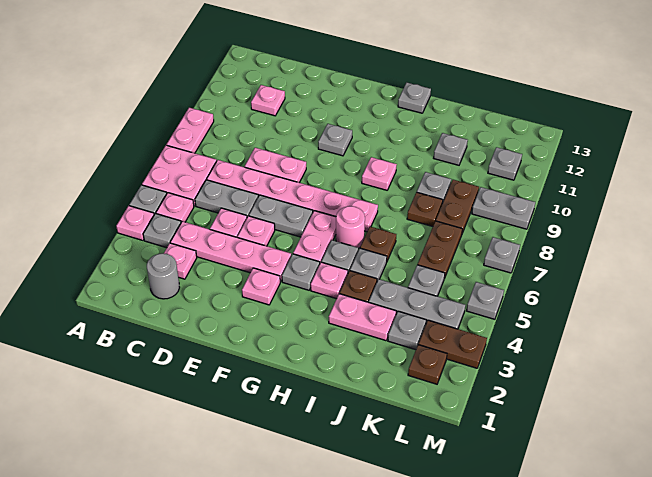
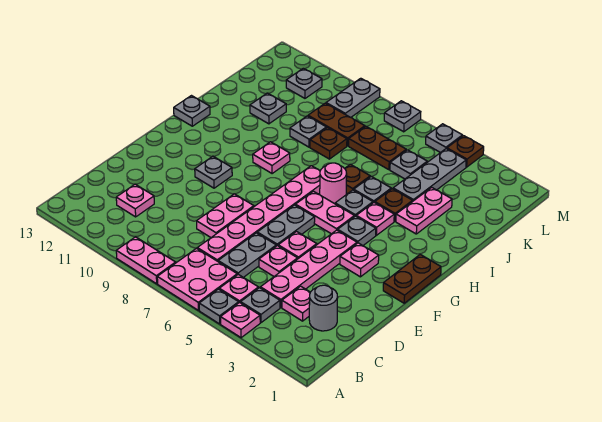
grey plate K3 level 1 -> none
brown plate L2 level 1 -> brown plate M4 level 1
brown plate L3:M3 level 1 -> brown plate F1:G1 level 1

